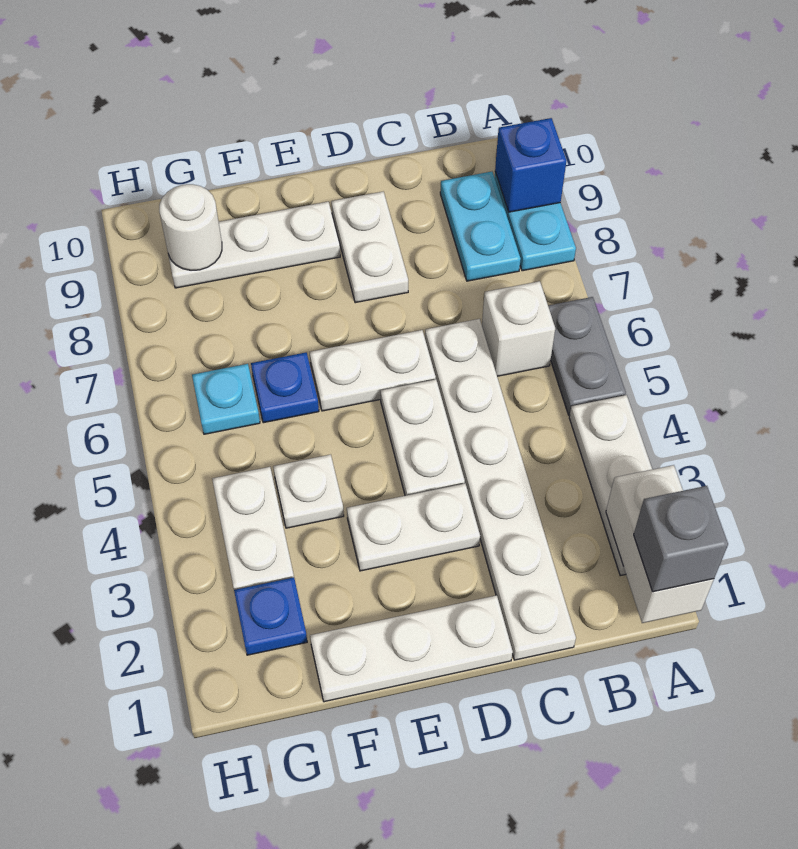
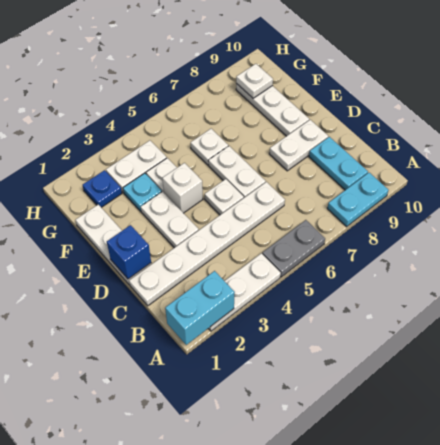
white brick A1:A2 level 2 -> cyan brick A1:A2 level 2
grey brick A1 level 3 -> none
blue brick A9 level 2 -> blue brick D1 level 2
white brick B6 level 1 -> white brick E4 level 1
cyan plate B8:B9 level 1 -> cyan plate B9:C9 level 1
white plate D4:D5 level 1 -> white plate D5 level 1
blue plate F6 level 1 -> white plate F6 level 1
cyan plate G6 level 1 -> cyan plate F3 level 1
white round brick G9 level 2 -> white plate G9 level 2

